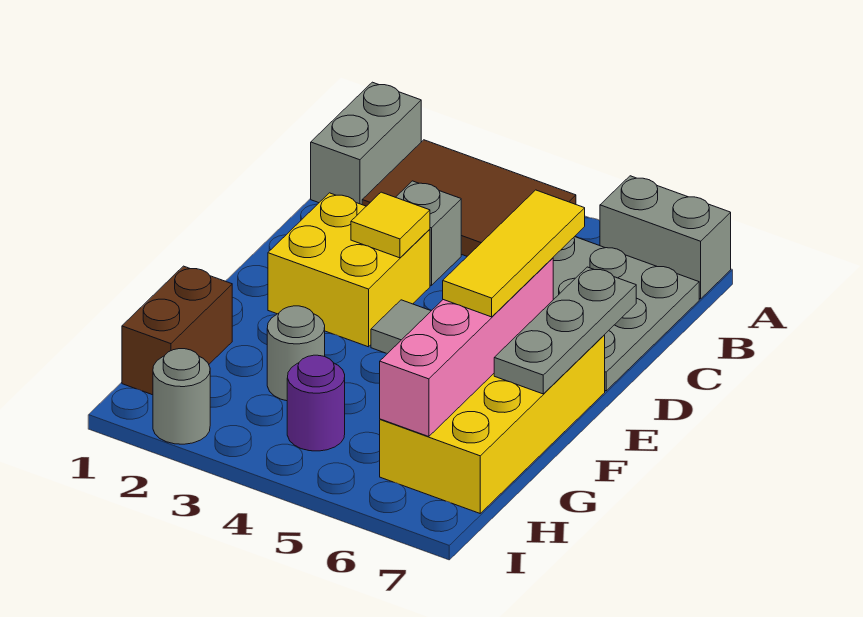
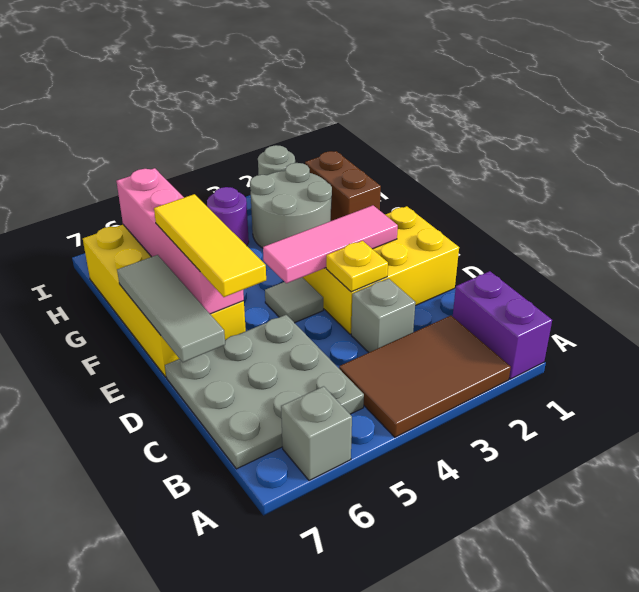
grey brick A1:B1 level 1 -> purple brick A1:B1 level 1
grey brick A6:A7 level 1 -> grey brick A6 level 1
yellow brick D2:E3 level 1 -> yellow brick D1:E3 level 1
yellow tile D3 level 2 -> yellow plate D3 level 2
grey plate D7:F7 level 2 -> grey tile D7:F7 level 2
none -> pink tile E2:E4 level 2
grey round brick G3 level 1 -> grey round brick G2:H3 level 1

